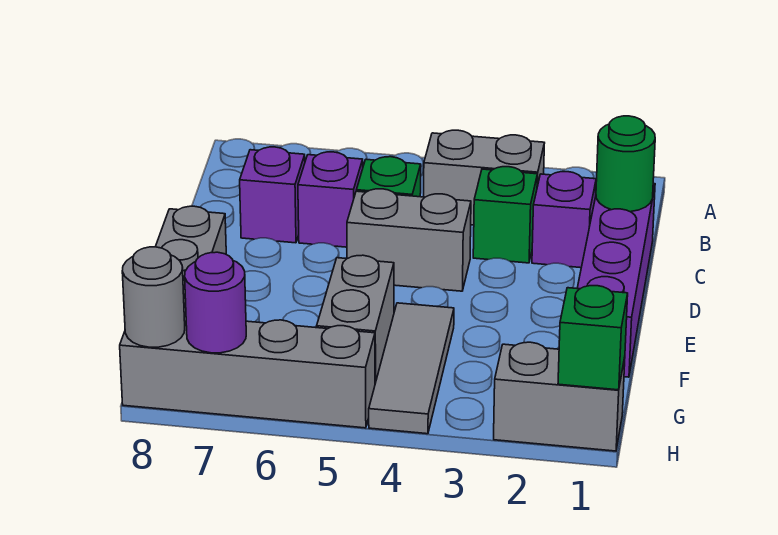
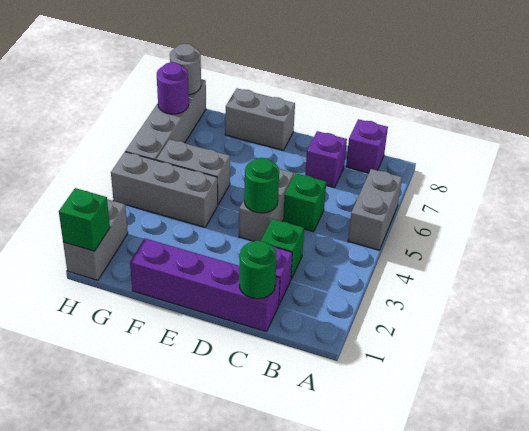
grey brick B3:B4 level 1 -> grey brick A5:A6 level 1
purple brick C6 level 1 -> purple brick B8 level 1
none -> green round brick D4 level 2
grey tile F4:H4 level 1 -> grey brick F4:H4 level 1

